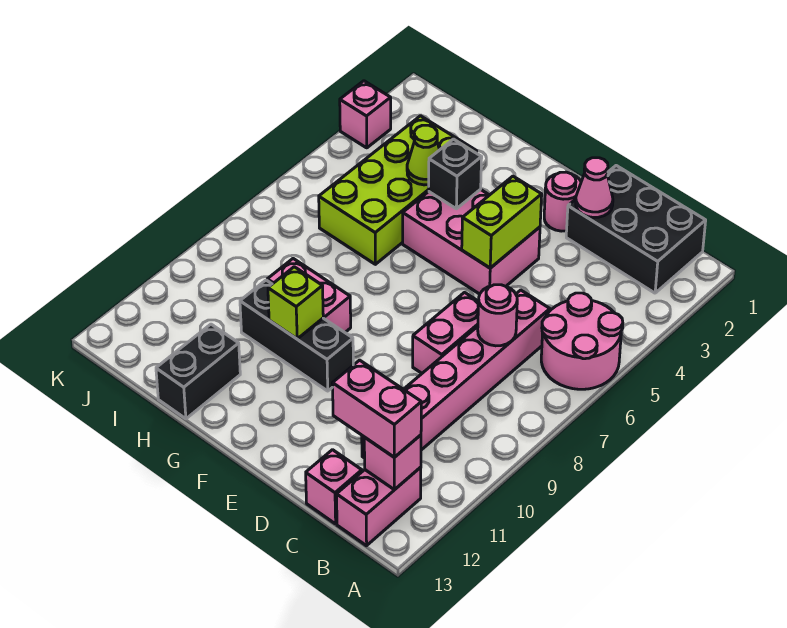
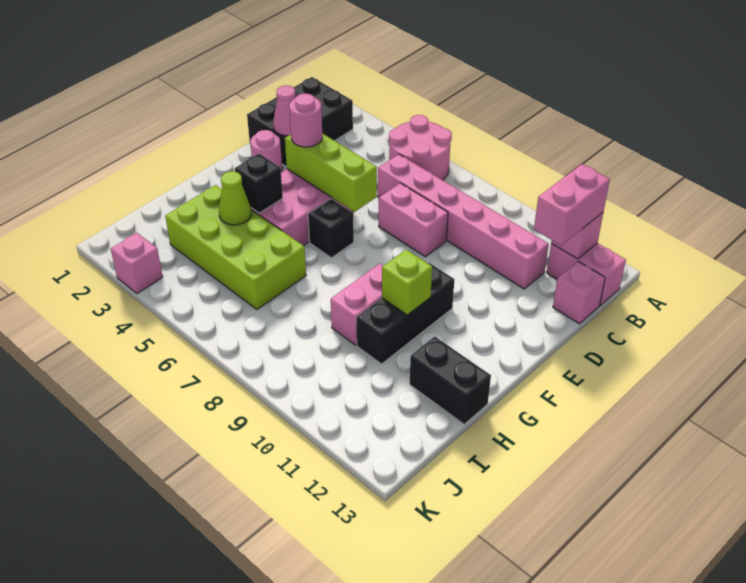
pink round brick C7 level 2 -> pink round brick E4 level 3
lime brick E4:E5 level 2 -> lime brick E4:E6 level 2
none -> black brick F6 level 1

